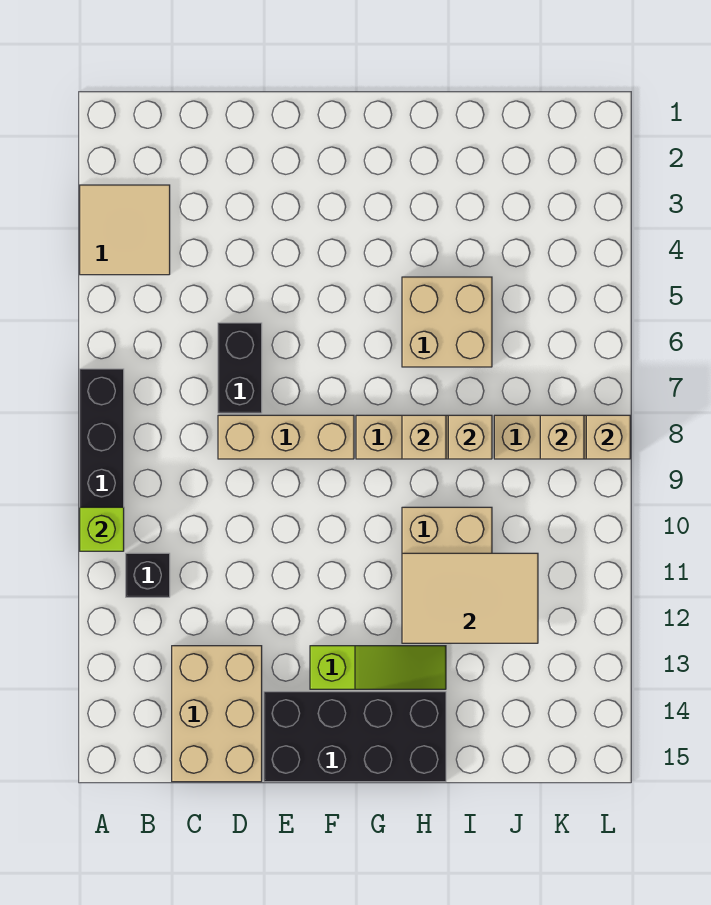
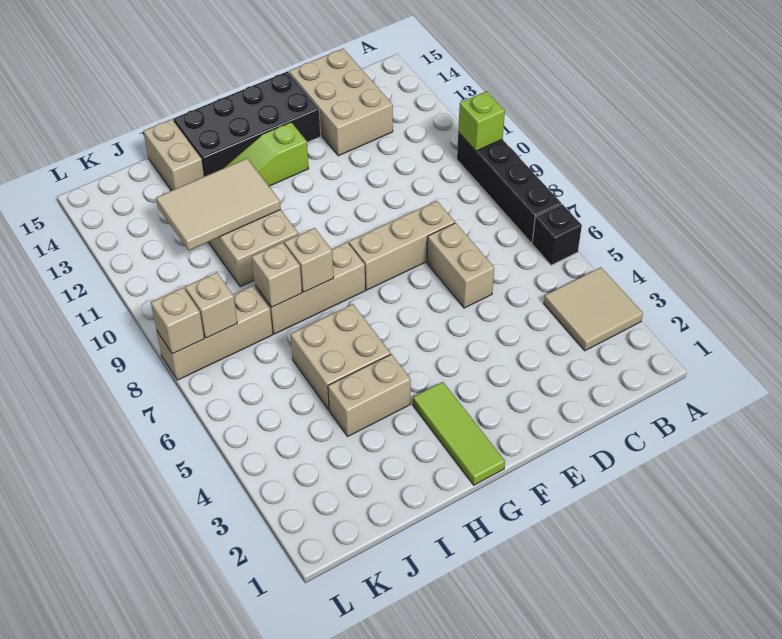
black brick B11 level 1 -> black brick A6 level 1
black brick D6:D7 level 1 -> tan brick D6:D7 level 1
none -> lime tile G1:G3 level 1
none -> tan brick H4:I4 level 1
none -> tan brick I14:I15 level 1

